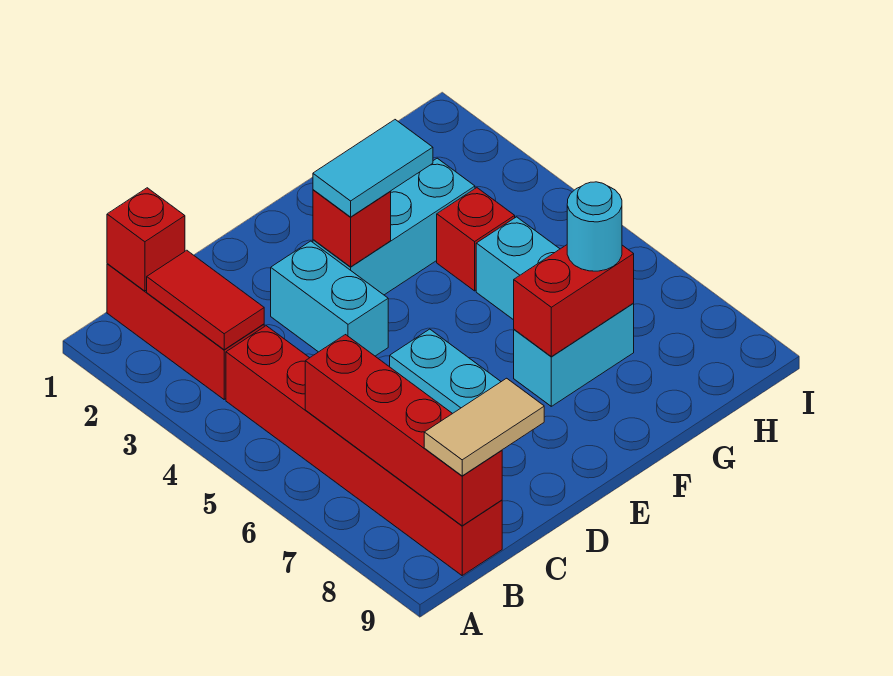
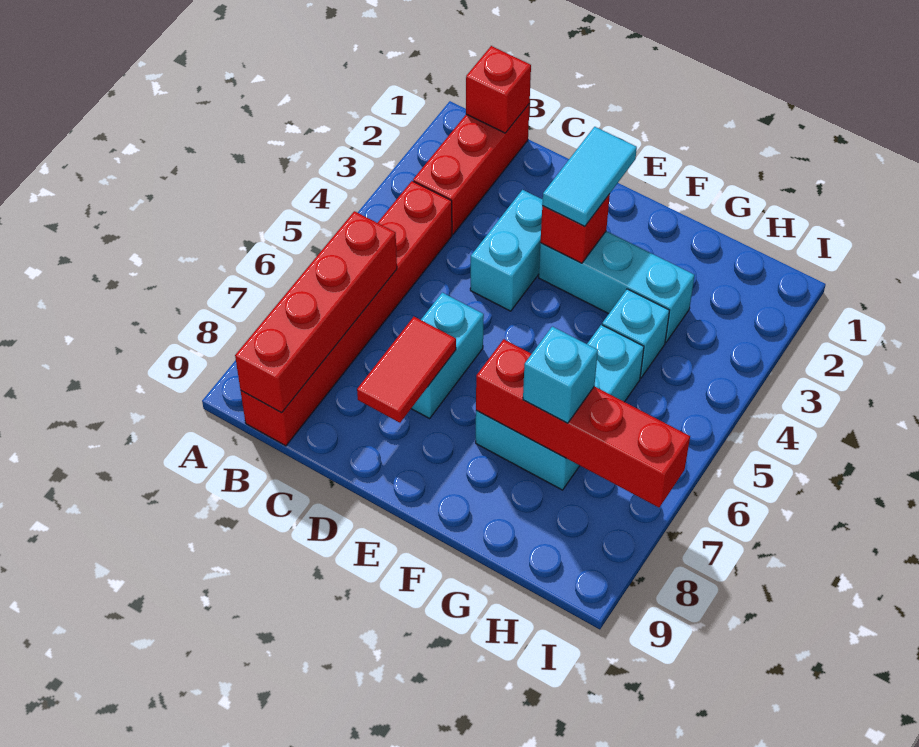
red tile B2:B3 level 2 -> red tile D7:D8 level 2
tan tile B9:C9 level 3 -> none
cyan tile E3:F3 level 3 -> cyan tile E2:E3 level 3
red brick F7:G7 level 2 -> red brick F7:I7 level 2
red brick G4 level 1 -> cyan brick G4 level 1
cyan round brick G7 level 3 -> cyan brick G7 level 3

